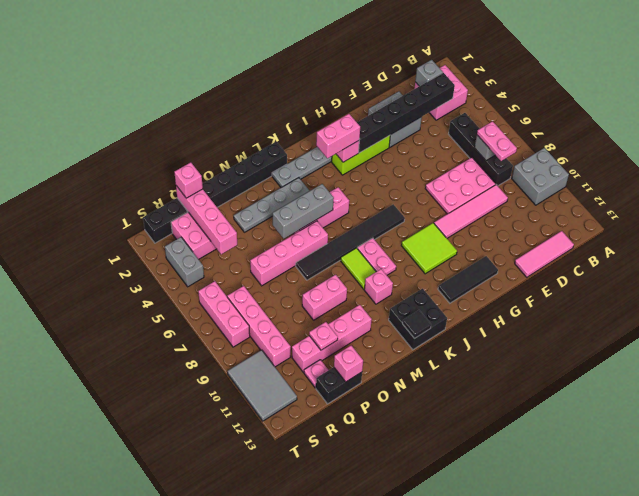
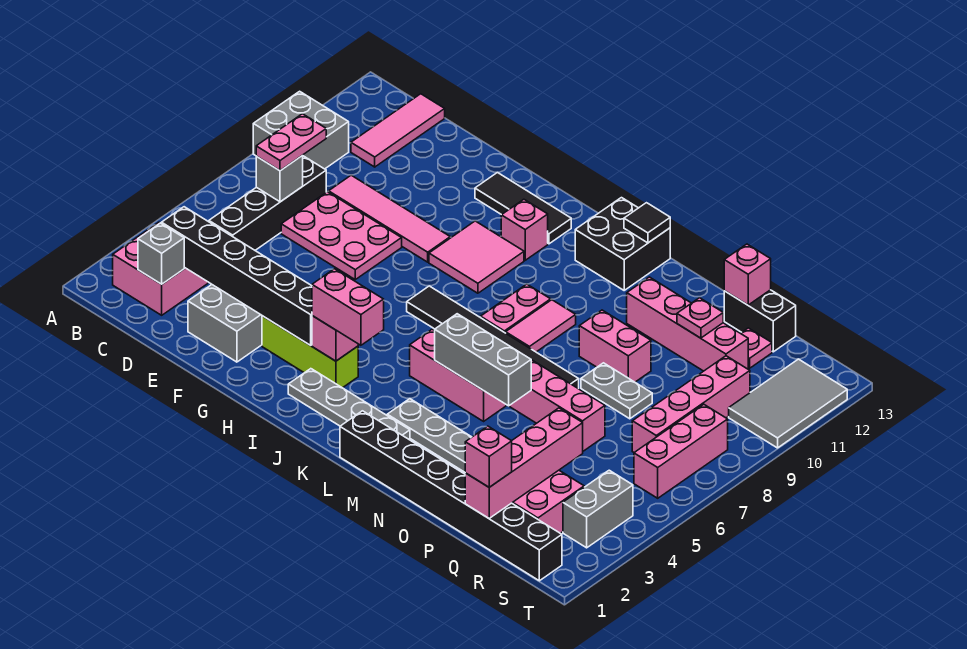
pink tile C13:E13 level 1 -> pink tile C11:C13 level 1
lime tile H9:I10 level 1 -> pink tile H9:I10 level 1
lime tile L8:L9 level 1 -> pink tile L8:L9 level 1
pink brick L10 level 1 -> pink brick I11 level 1
none -> grey plate O8:P8 level 1

